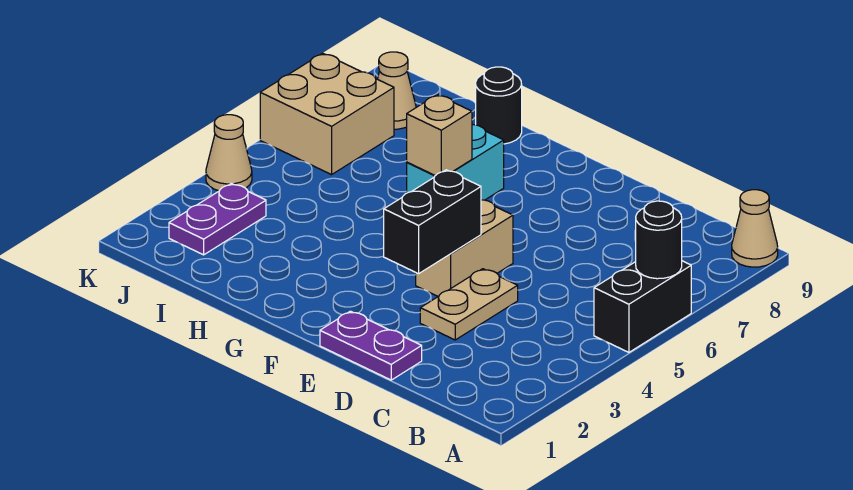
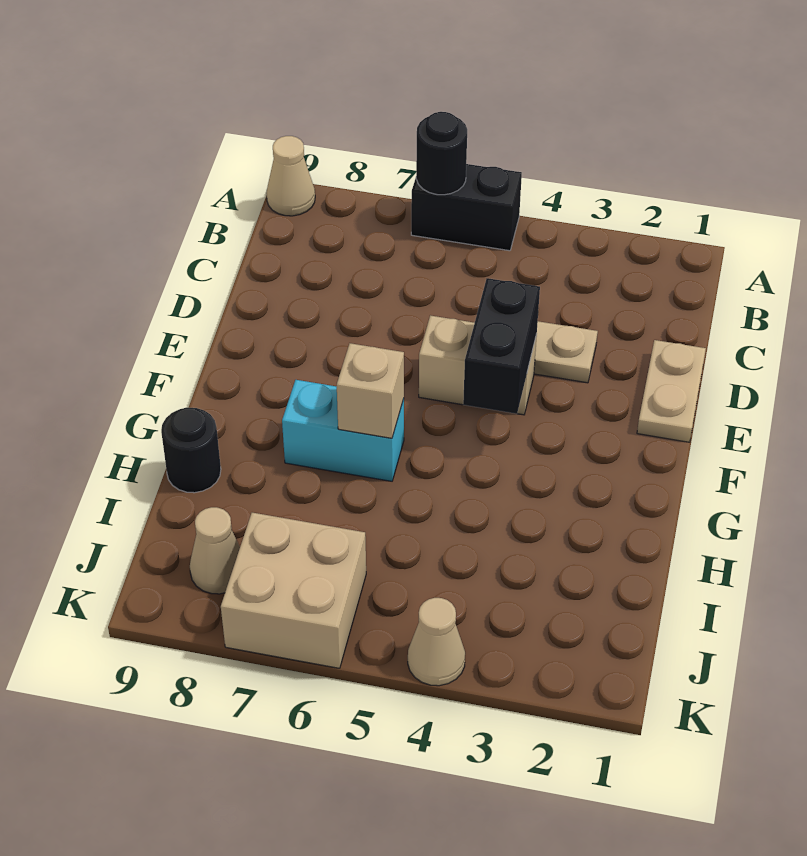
purple plate D1:E1 level 1 -> tan plate D1:E1 level 1
black brick E3:E4 level 2 -> black brick E4:F4 level 2
purple plate J2:J3 level 1 -> none

